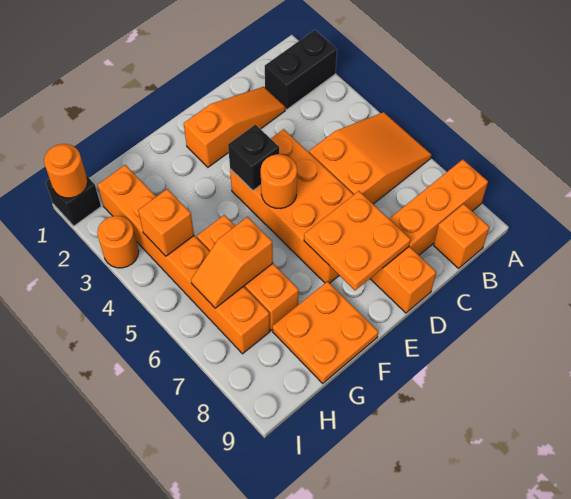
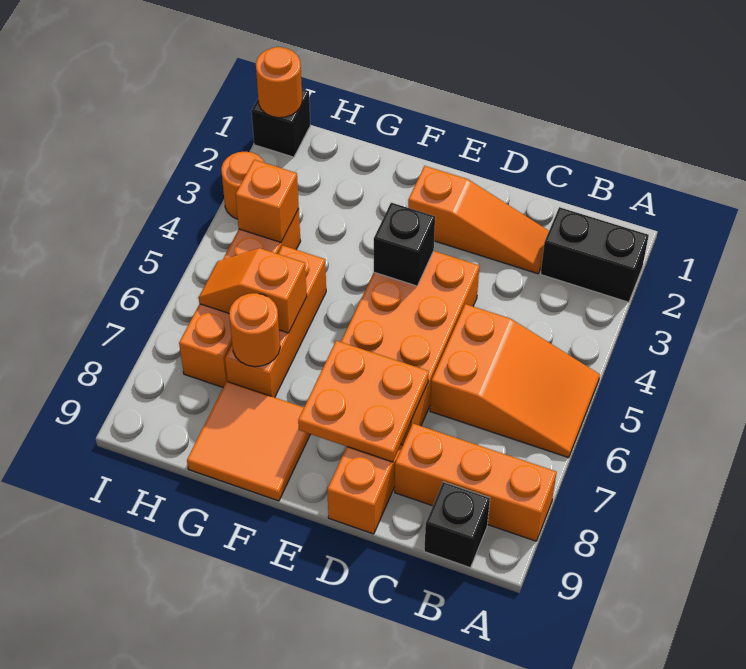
orange brick B9 level 1 -> black brick B9 level 1
orange round brick E5 level 2 -> orange round brick G7 level 2
orange plate F8:G9 level 1 -> orange tile F8:G9 level 1
orange brick H2:H7 level 1 -> orange brick H4:H7 level 1

